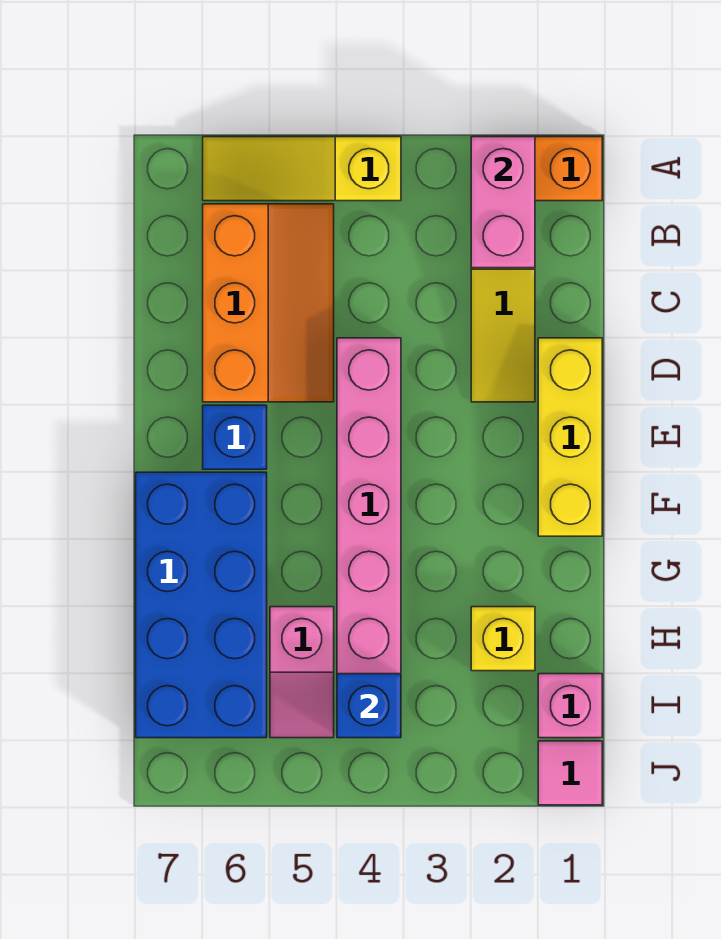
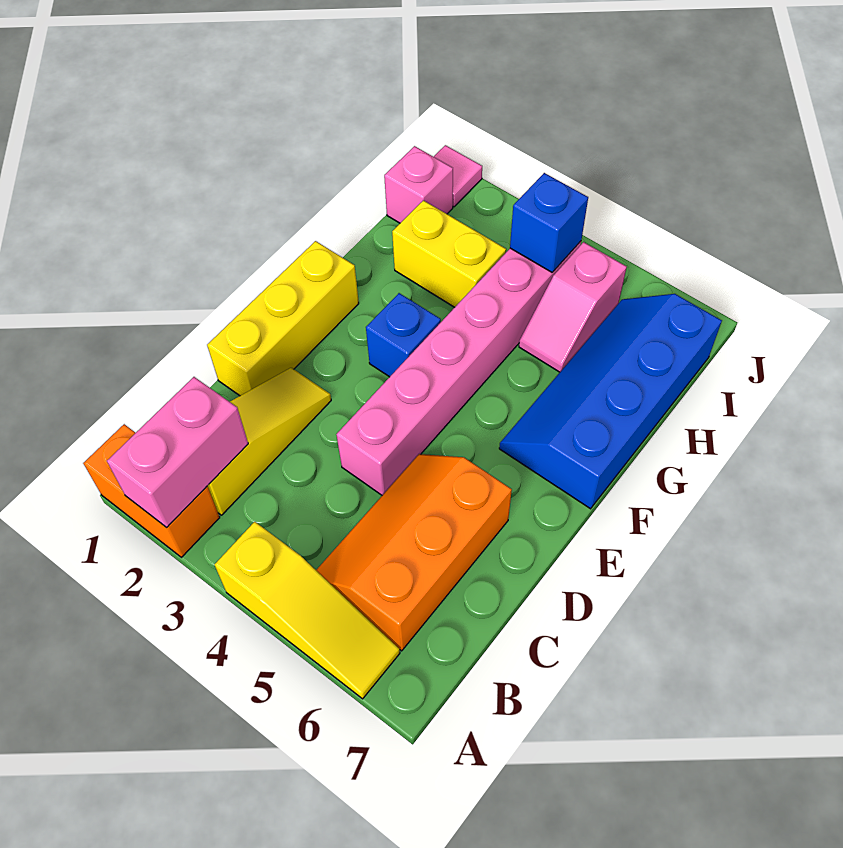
blue brick E6 level 1 -> blue brick F3 level 1
blue brick F6:I7 level 1 -> blue slope F6:I7 level 1 top 7
yellow brick H2 level 1 -> yellow brick H2:H3 level 1
pink slope H5:I5 level 1 top H -> pink slope H5:I5 level 1 top I

